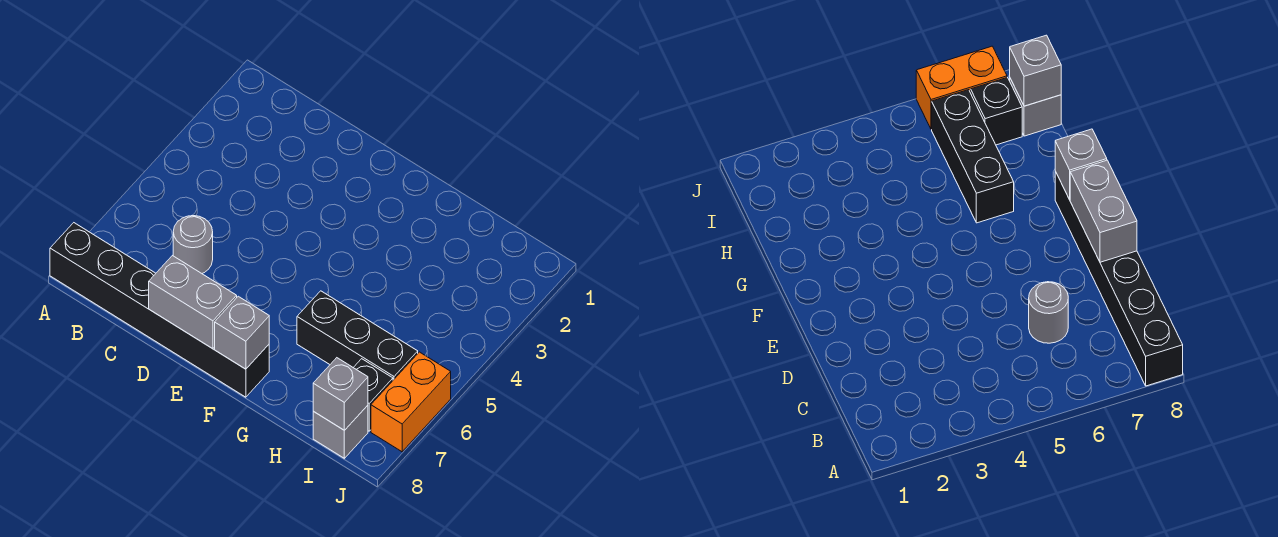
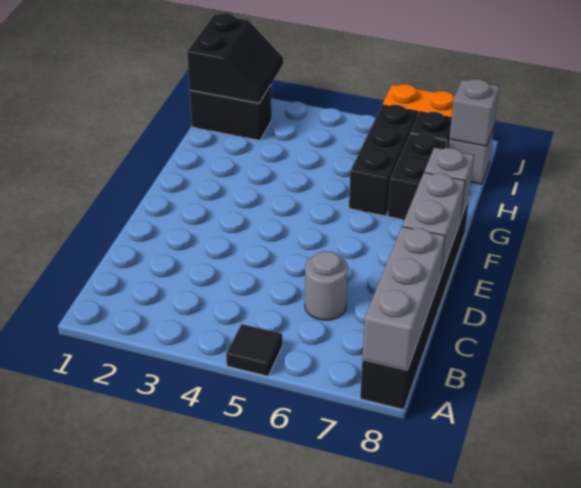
none -> black tile A5 level 1
none -> grey brick A8:C8 level 2
none -> black brick G7:H7 level 1
none -> black brick I1:I2 level 1
none -> black slope I1:J2 level 2 top 1

